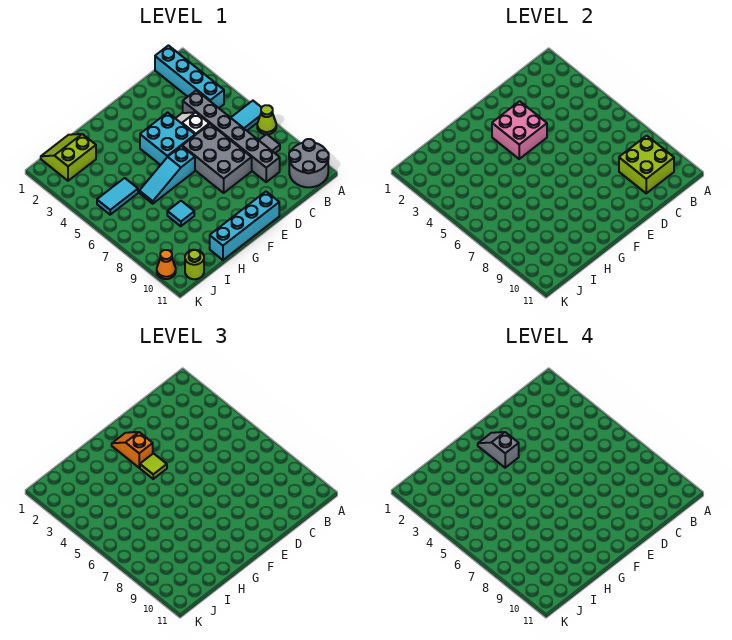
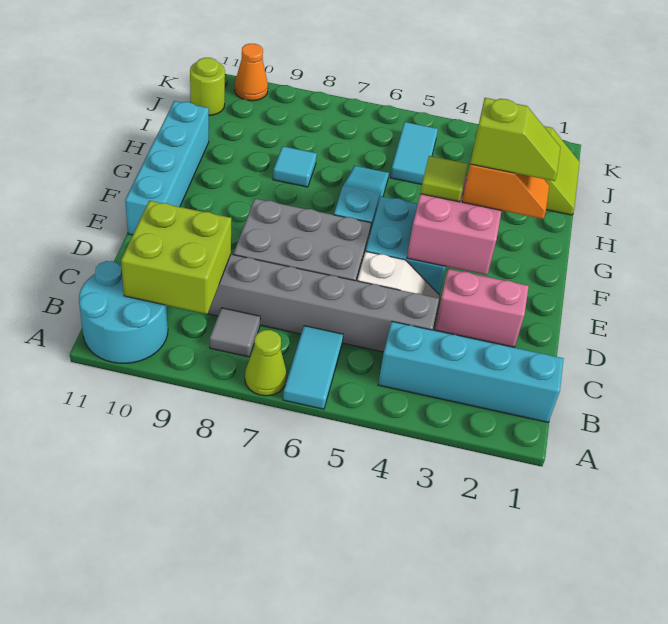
grey round brick A10:B11 level 1 -> cyan round brick A10:B11 level 1
none -> pink brick D2:D3 level 1
grey slope F2:F3 level 4 top 3 -> lime slope F2:F3 level 4 top 3

